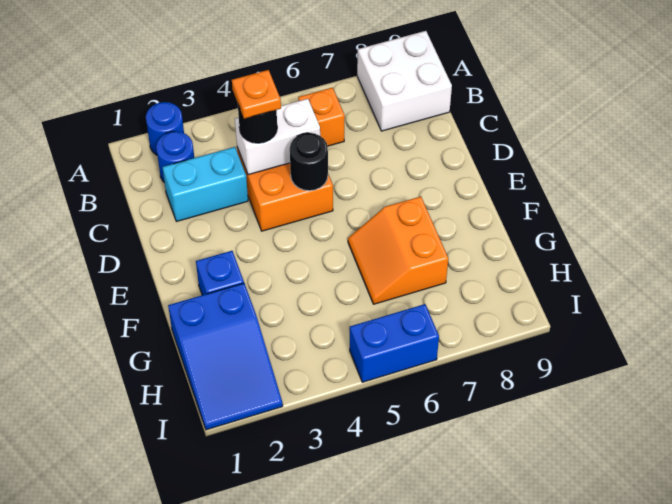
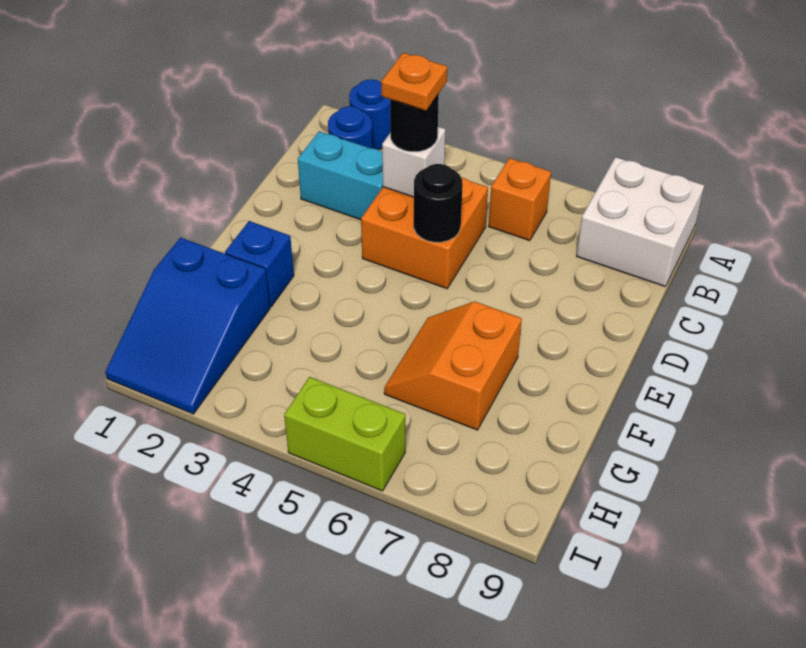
white brick C4:C5 level 2 -> white brick C4 level 2
blue brick I5:I6 level 1 -> lime brick I5:I6 level 1

